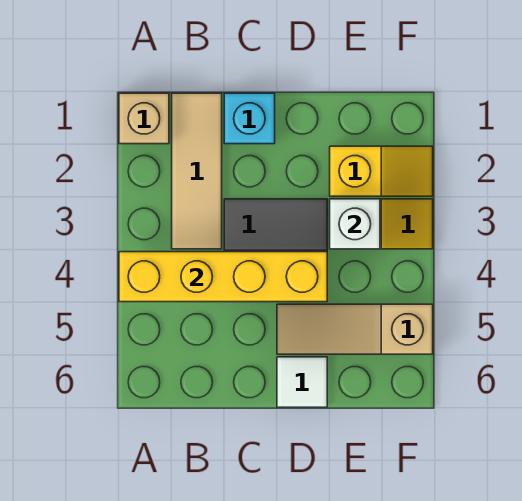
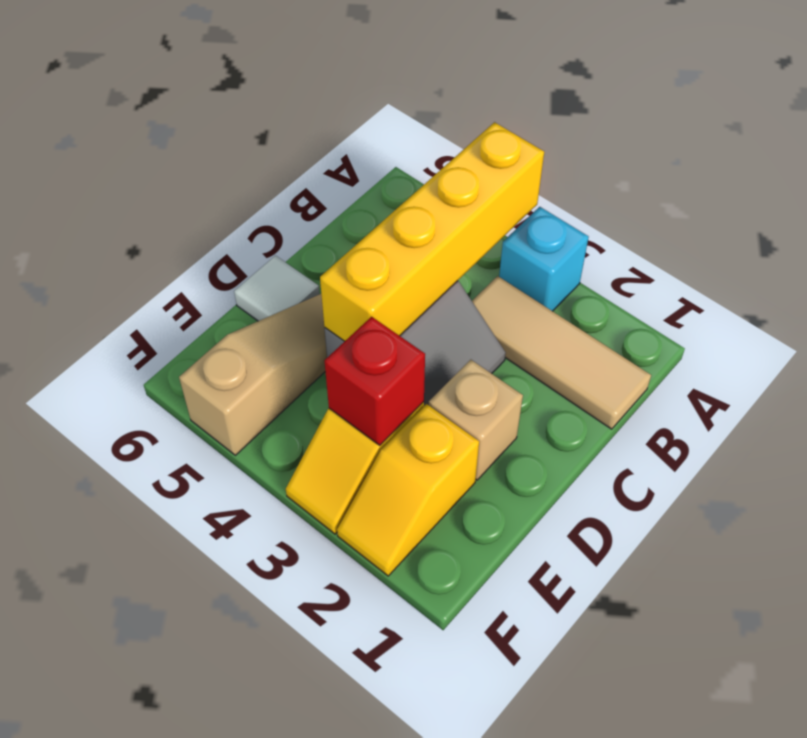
tan brick A1 level 1 -> tan brick D2 level 1
cyan brick C1 level 1 -> cyan brick A3 level 1
white brick E3 level 2 -> red brick E3 level 2

